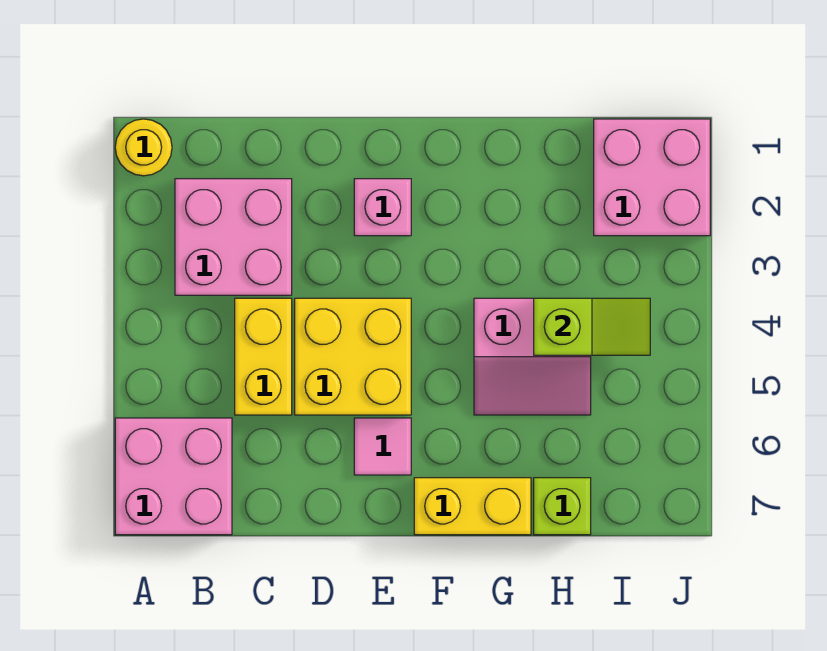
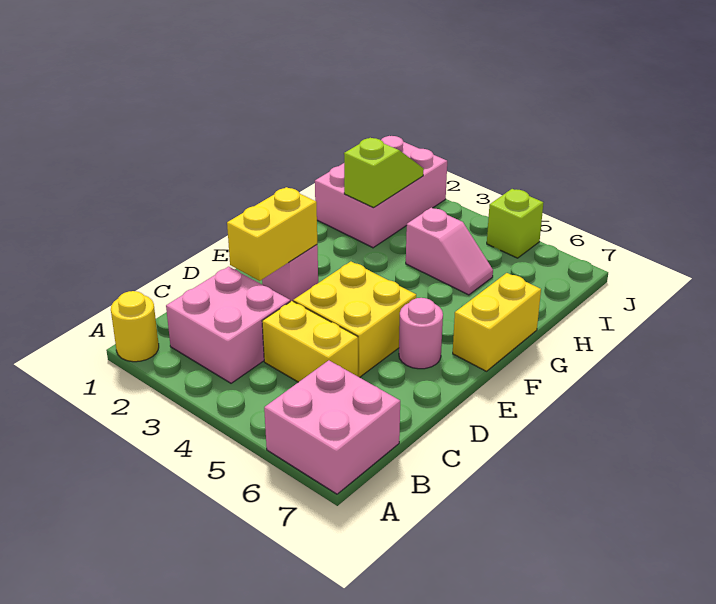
none -> yellow brick D2:E2 level 2
pink tile E6 level 1 -> pink round brick E6 level 1
pink slope G4:H5 level 1 top 4 -> pink slope H4:H5 level 1 top 4
lime slope H4:I4 level 2 top H -> lime slope H2:I2 level 2 top H
lime brick H7 level 1 -> lime brick J5 level 1
pink brick I1:J2 level 1 -> pink brick H1:J2 level 1

